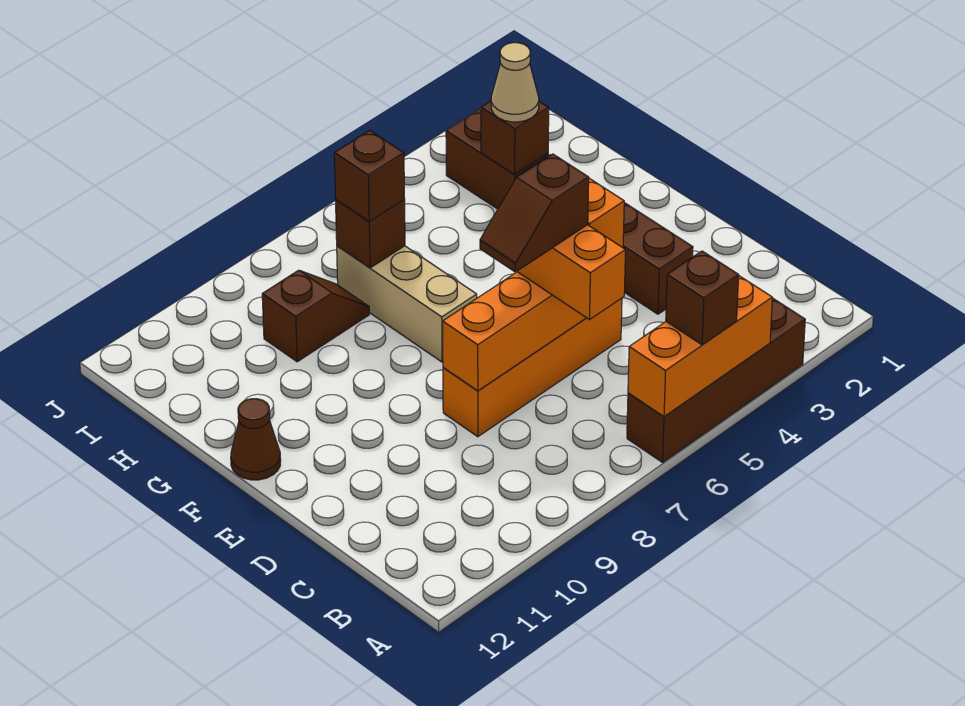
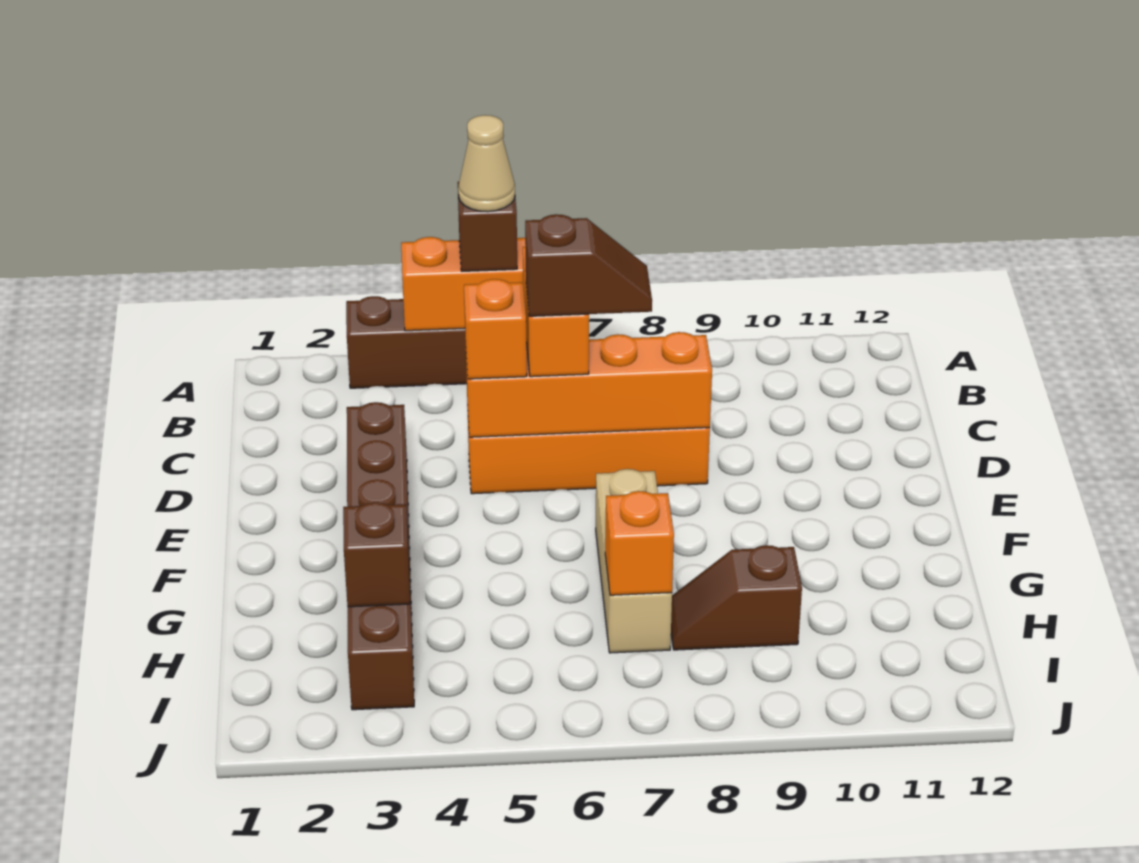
brown cone F12 level 1 -> none
tan cone H3 level 3 -> tan cone A5 level 4
brown brick H7 level 2 -> orange brick H7 level 2
brown brick H7 level 3 -> none

